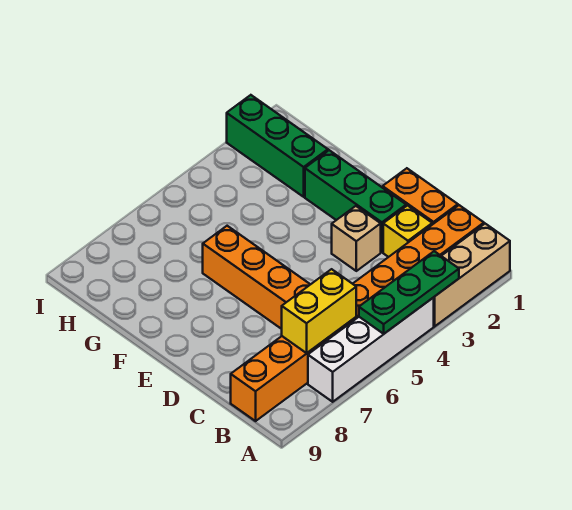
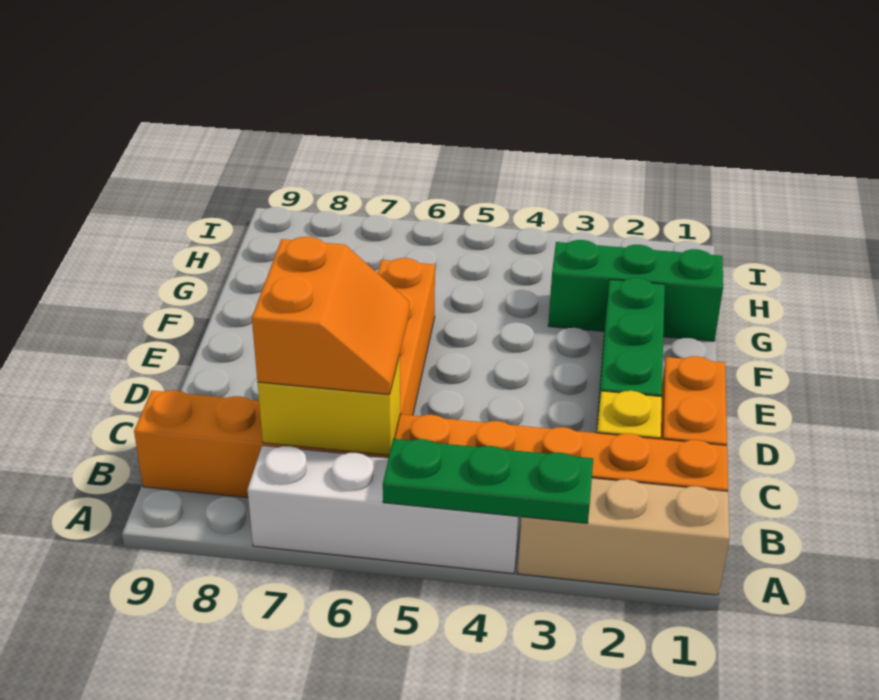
none -> orange slope B6:C7 level 3 top 7
tan brick D3 level 1 -> none
green brick G2:I2 level 1 -> green brick G1:G3 level 1

